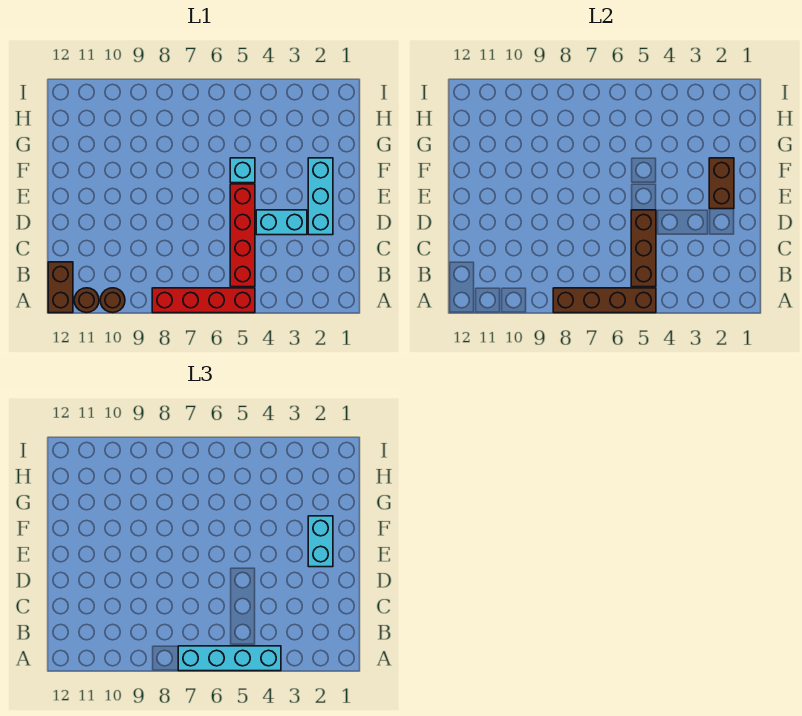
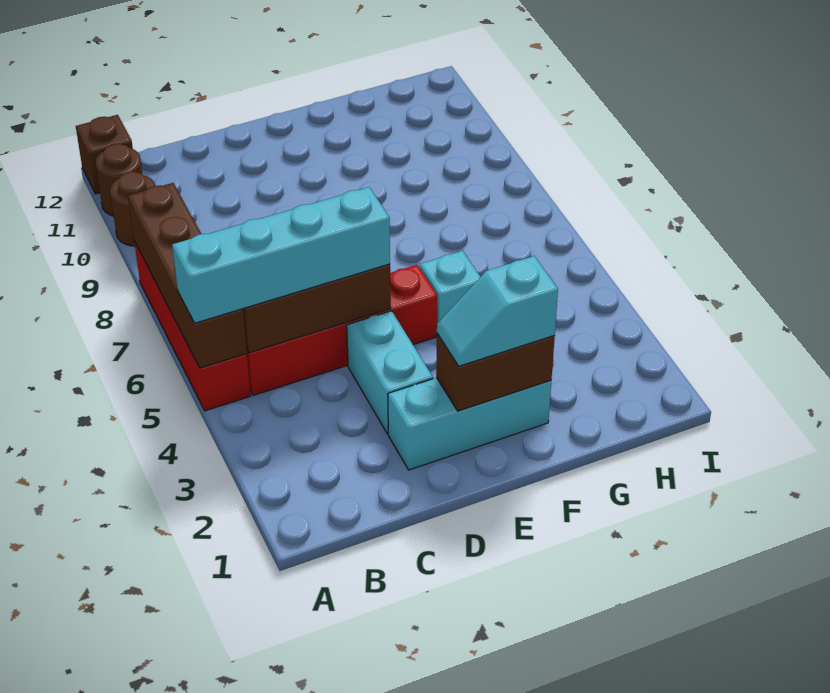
cyan brick A4:A7 level 3 -> cyan brick A5:D5 level 3
brown brick A12:B12 level 1 -> brown brick A12 level 1
cyan brick E2:F2 level 3 -> cyan slope E2:F2 level 3 top F

